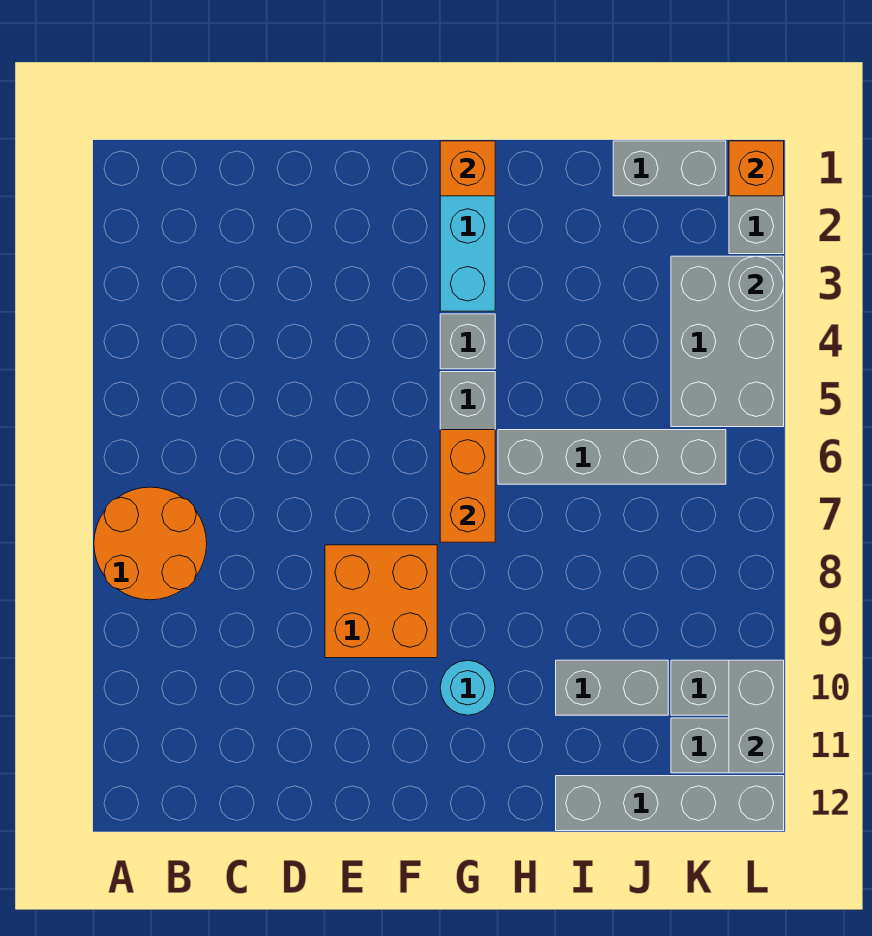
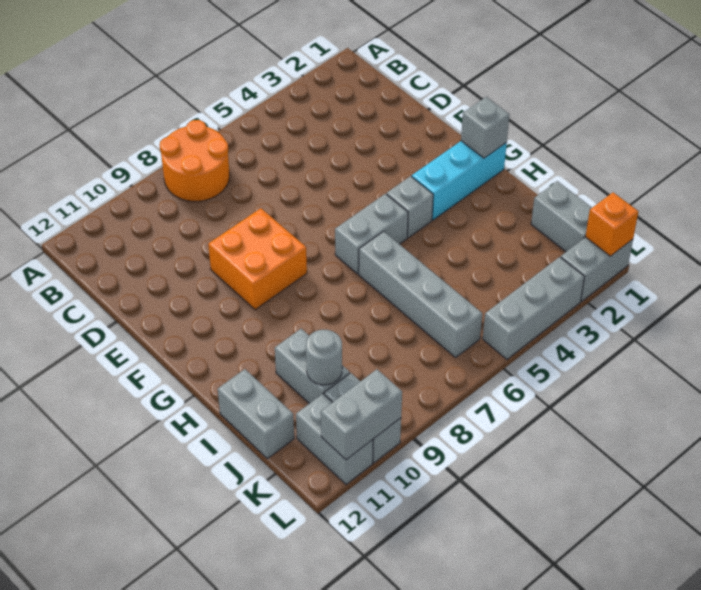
orange brick G1 level 2 -> grey brick G1 level 2
orange brick G6:G7 level 2 -> none
cyan round brick G10 level 1 -> none
grey brick I12:L12 level 1 -> grey brick I12:J12 level 1
grey brick K3:L5 level 1 -> grey brick L3:L5 level 1
grey round brick L3 level 2 -> grey round brick J10 level 2

